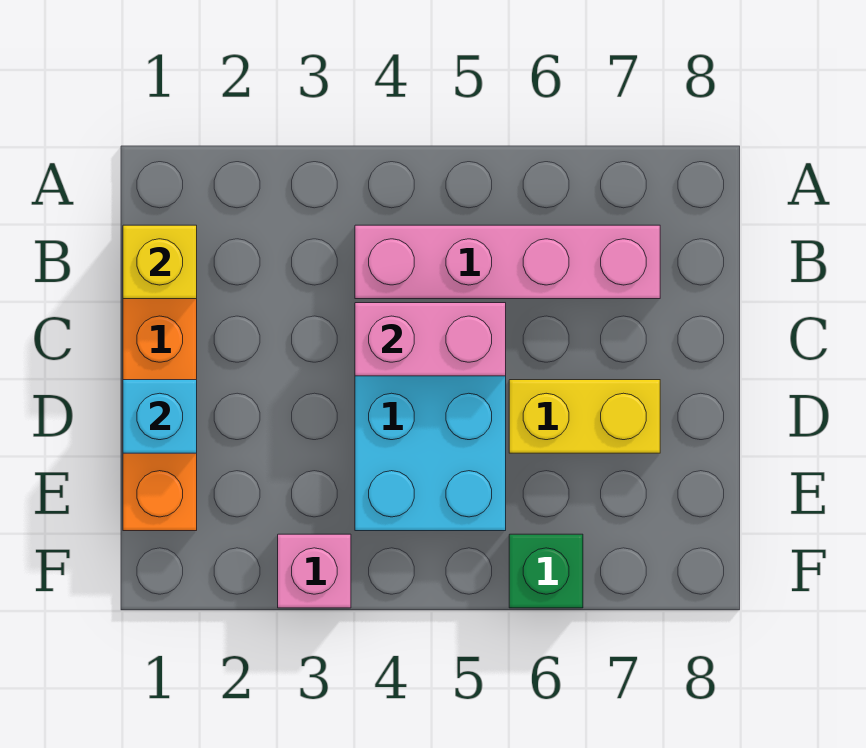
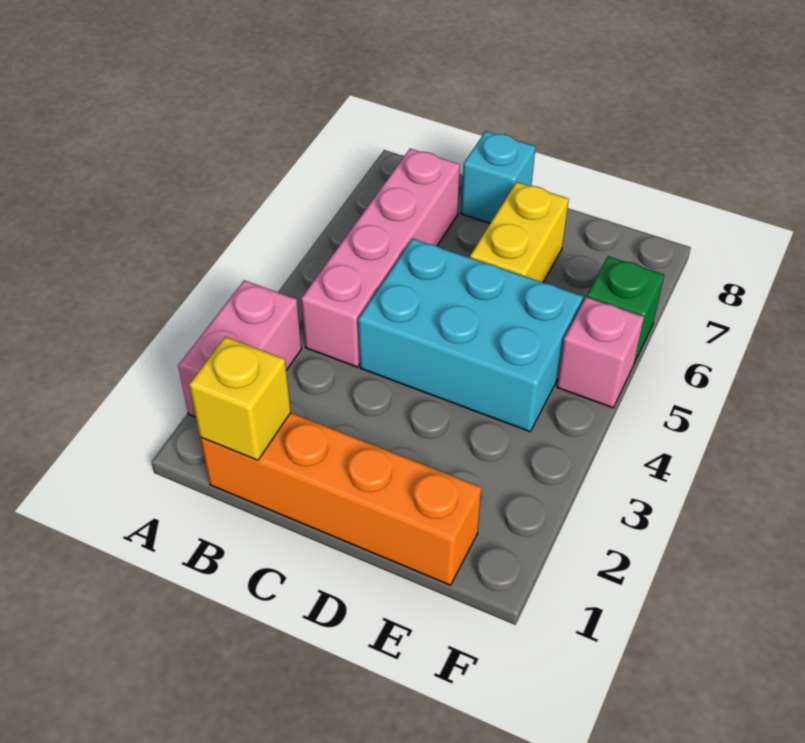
pink brick C4:C5 level 2 -> pink brick A2:A3 level 1
cyan brick D1 level 2 -> cyan brick C8 level 1
pink brick F3 level 1 -> pink brick F5 level 1

